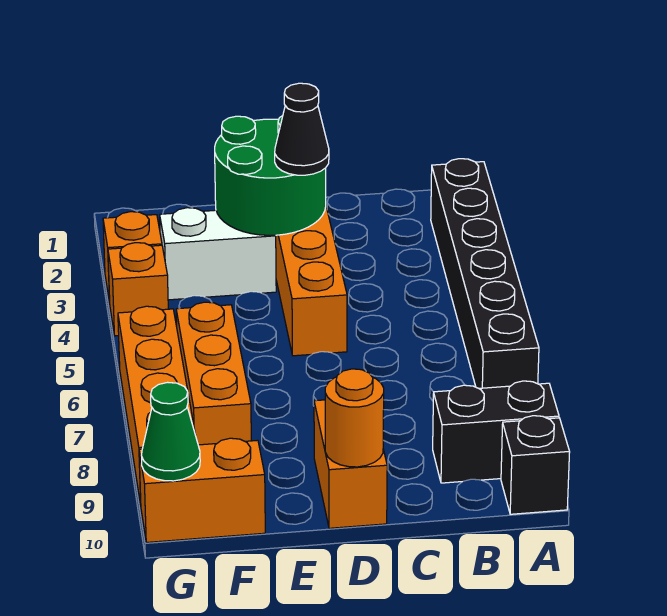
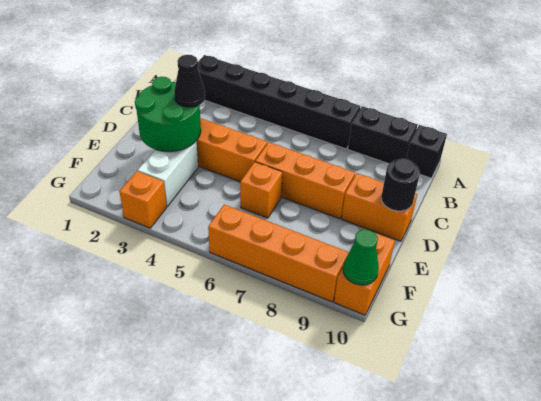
black brick A9:B9 level 1 -> black brick A8:A9 level 1
orange round brick D10 level 2 -> black round brick D10 level 2
orange brick F6:F8 level 1 -> orange brick D6:D8 level 1
orange brick G4 level 1 -> orange brick E6 level 1

